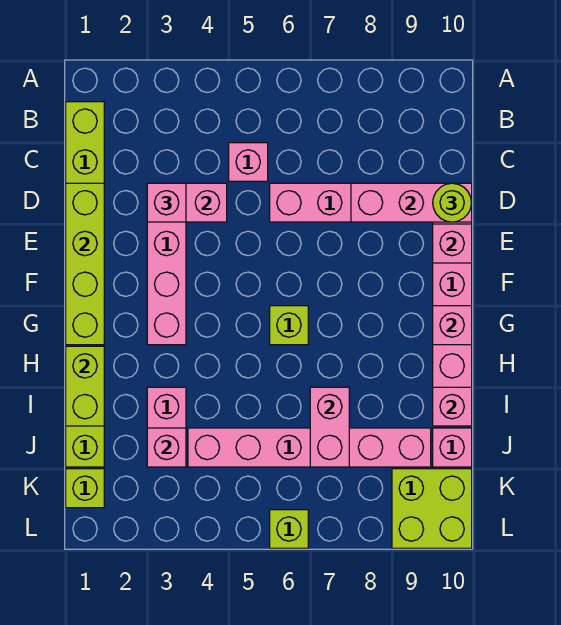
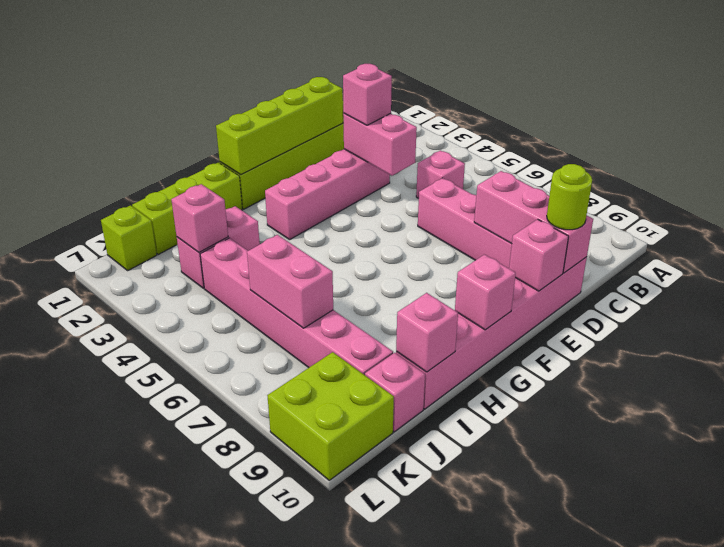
lime brick G6 level 1 -> none
lime brick H1:I1 level 2 -> none
pink brick I7:J7 level 2 -> pink brick J6:J7 level 2
lime brick L6 level 1 -> none

